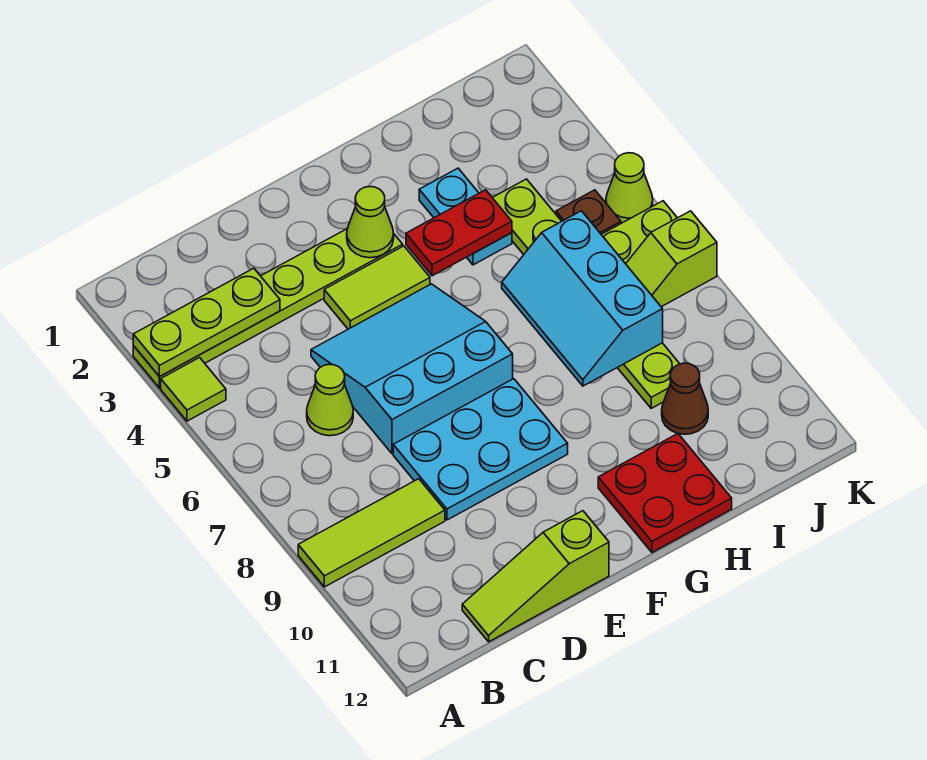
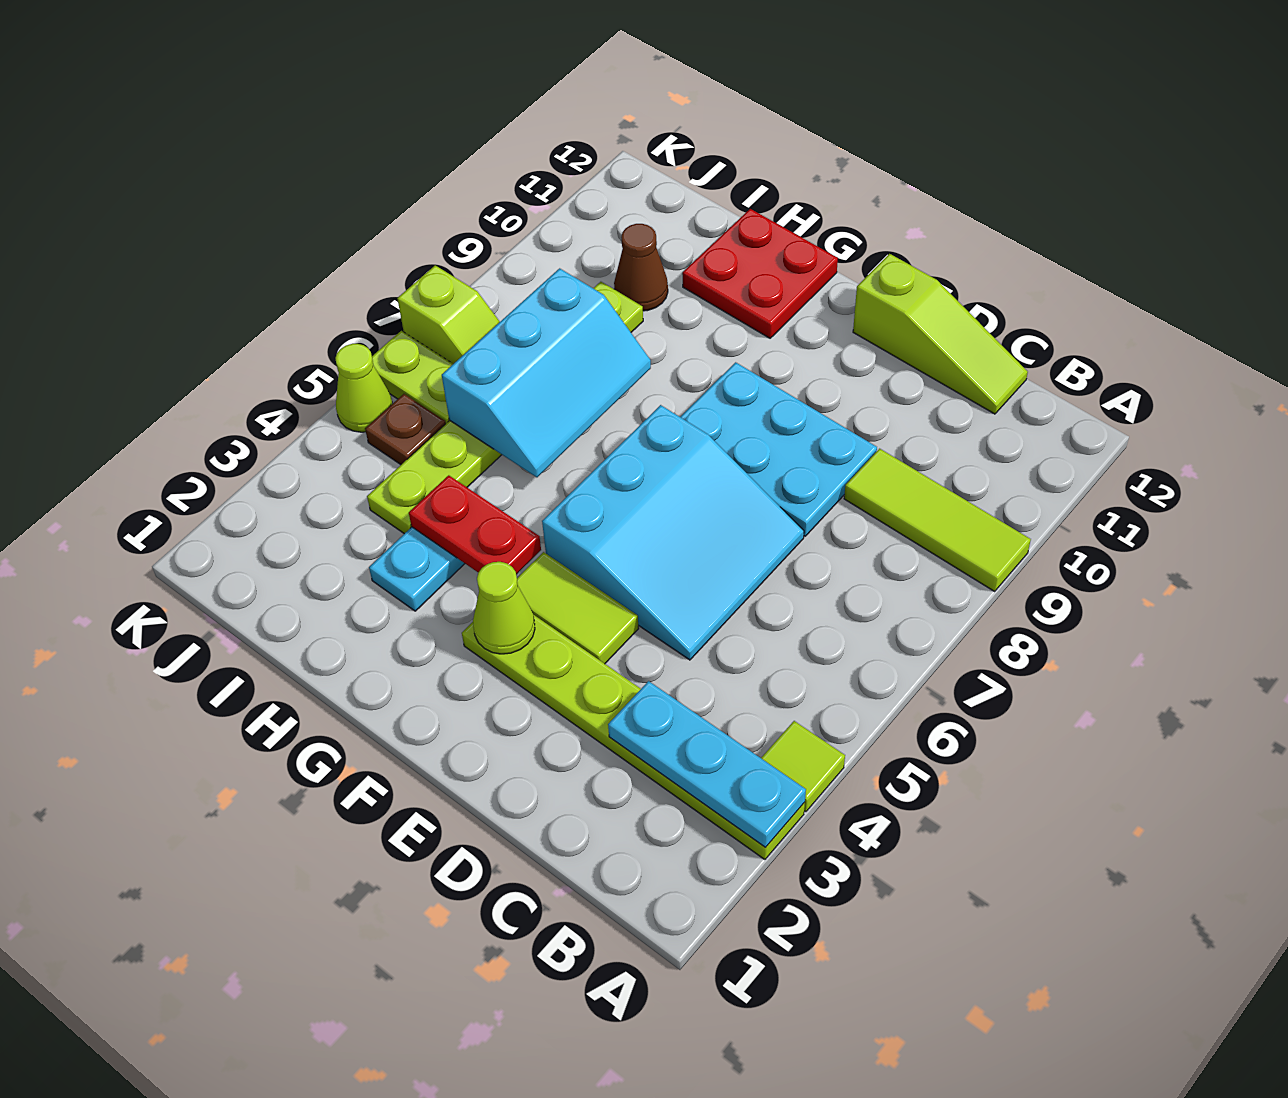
lime plate A3:C3 level 2 -> cyan plate A3:C3 level 2
lime cone C6 level 1 -> none
cyan slope D5:F7 level 1 top 7 -> cyan slope D5:F7 level 1 top F

